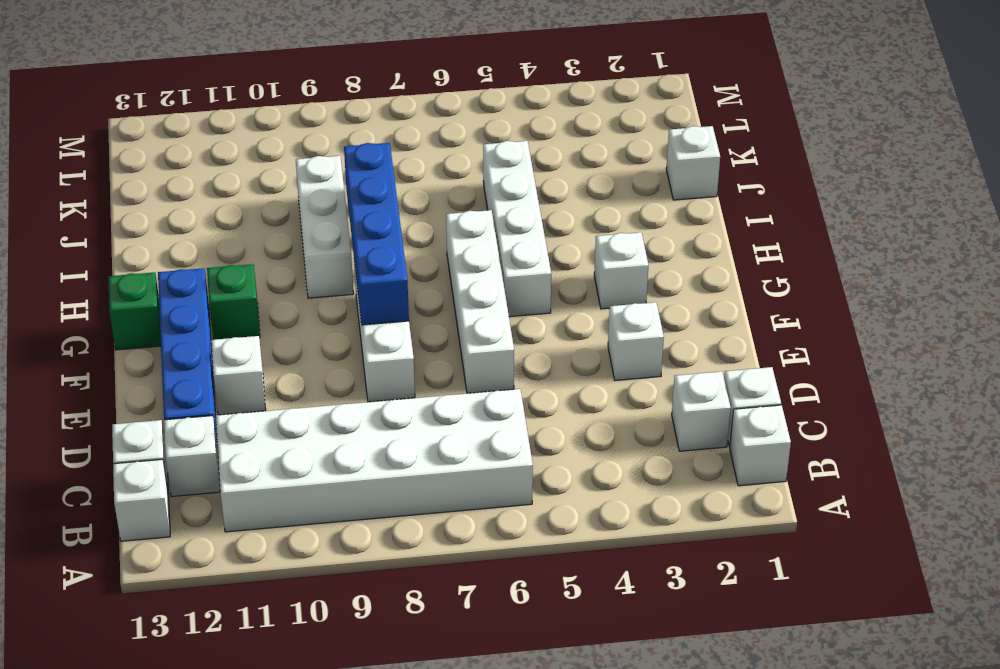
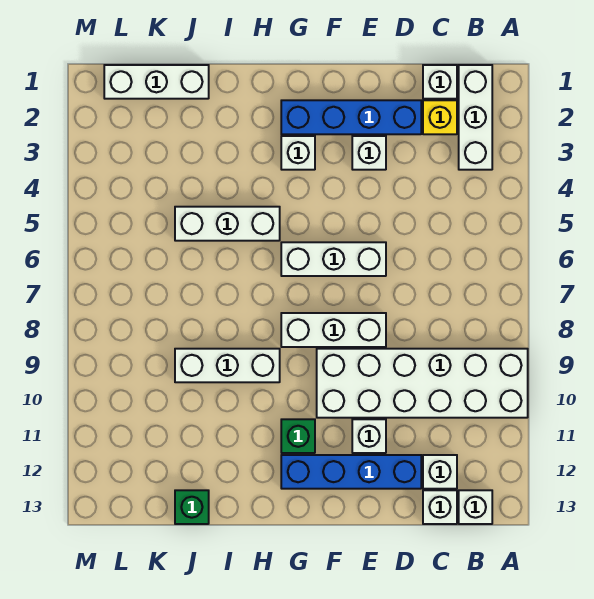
white brick B1 level 1 -> white brick B1:B3 level 1
white brick B6:C11 level 1 -> white brick A9:F10 level 1
white brick C2 level 1 -> yellow brick C2 level 1
white brick E6:H6 level 1 -> white brick E6:G6 level 1
blue brick F8:I8 level 2 -> blue brick D2:G2 level 1
white brick G5:J5 level 1 -> white brick H5:J5 level 1
green brick G13 level 1 -> green brick J13 level 1
white brick J1 level 1 -> white brick J1:L1 level 1

